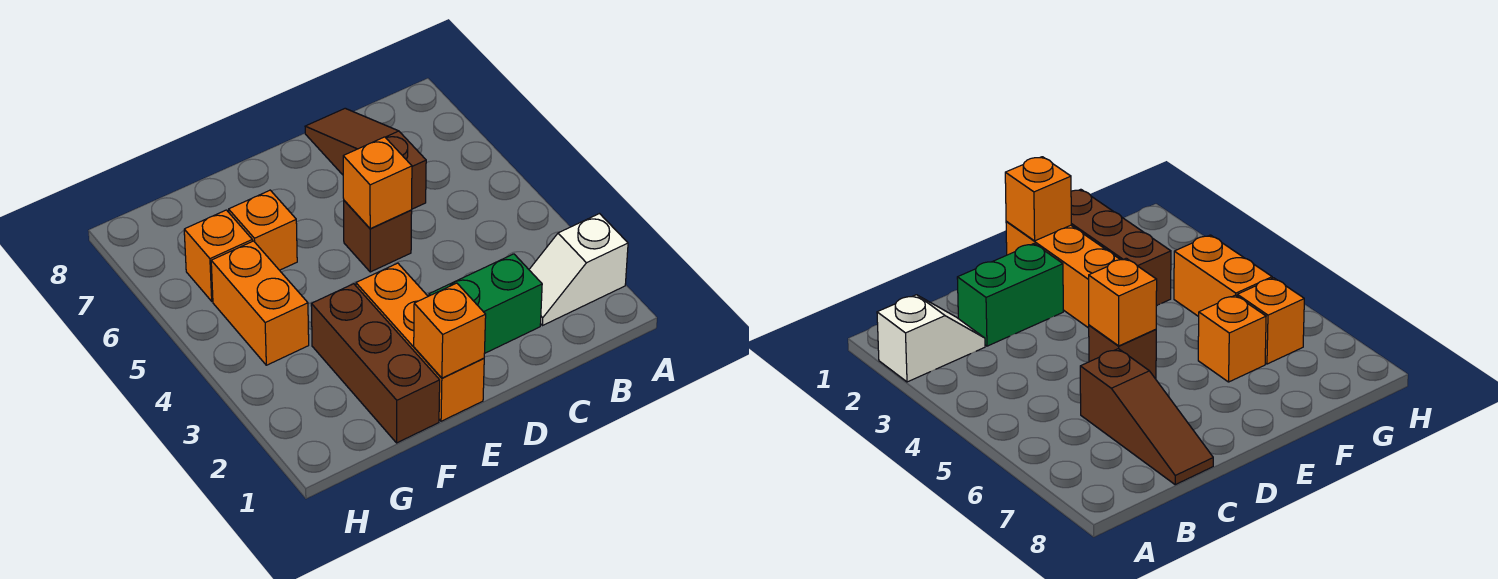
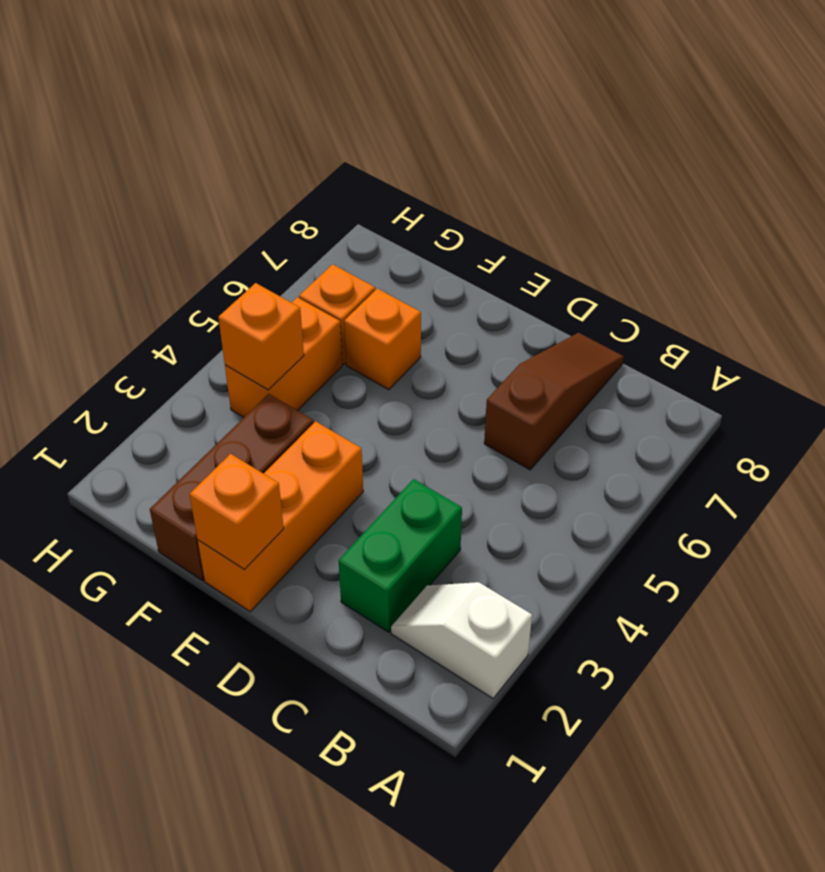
green brick C2:D2 level 1 -> green brick C2:C3 level 1
brown brick D5 level 1 -> none
orange brick D5 level 2 -> orange brick G4 level 2

